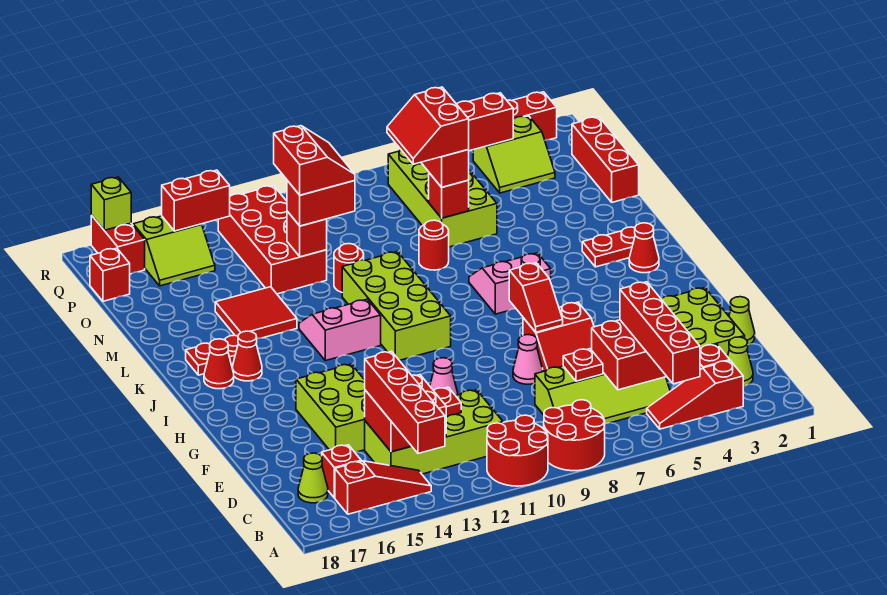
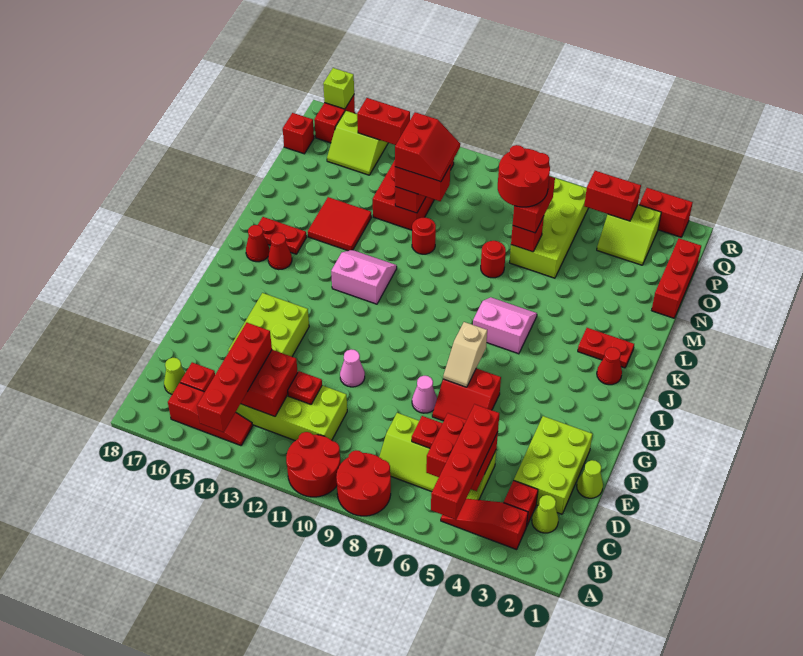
red slope G7:H7 level 2 top H -> tan slope G7:H7 level 2 top H
lime brick I10:L11 level 1 -> none
red slope N7:O8 level 4 top 7 -> red round brick N7:O8 level 4

